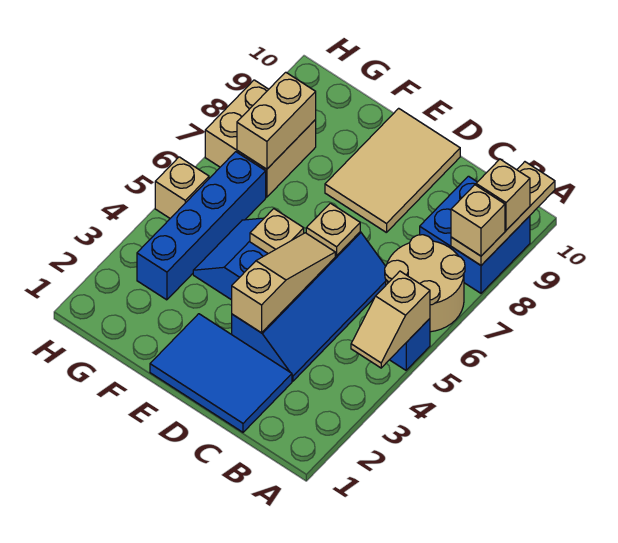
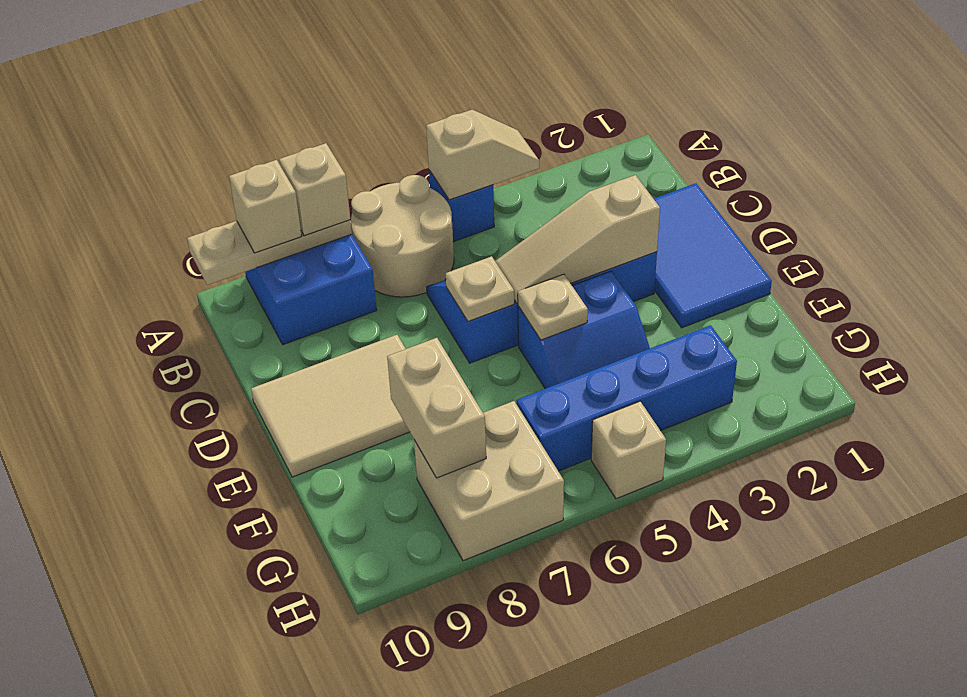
tan brick G7:G8 level 2 -> tan brick F8:G8 level 2

